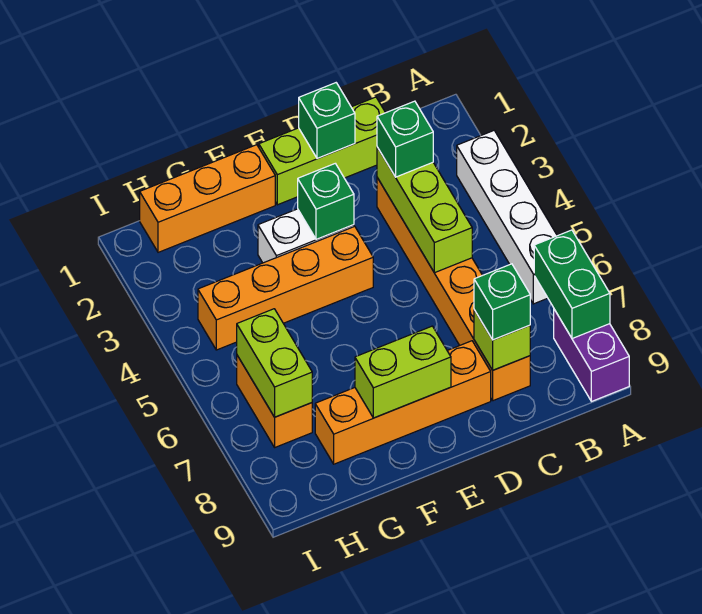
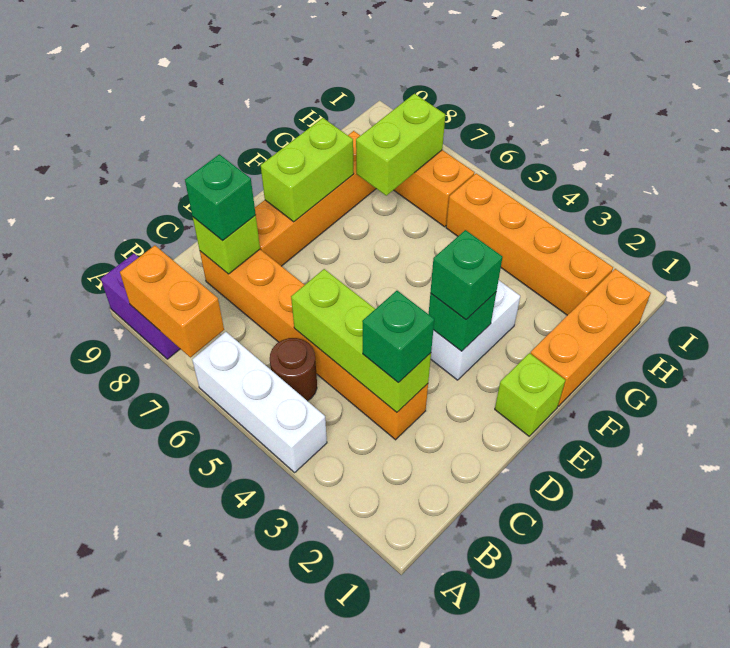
white brick A3:A6 level 1 -> white brick A4:A6 level 1
green brick A7:A8 level 2 -> orange brick A7:A8 level 2
none -> brown round brick B5 level 1
lime brick C1:E1 level 1 -> lime brick E1 level 1
green brick D1 level 2 -> green brick E3 level 3
orange brick E4:H4 level 1 -> orange brick H2:H5 level 1
lime brick H6:H7 level 2 -> lime brick G7:H7 level 2

